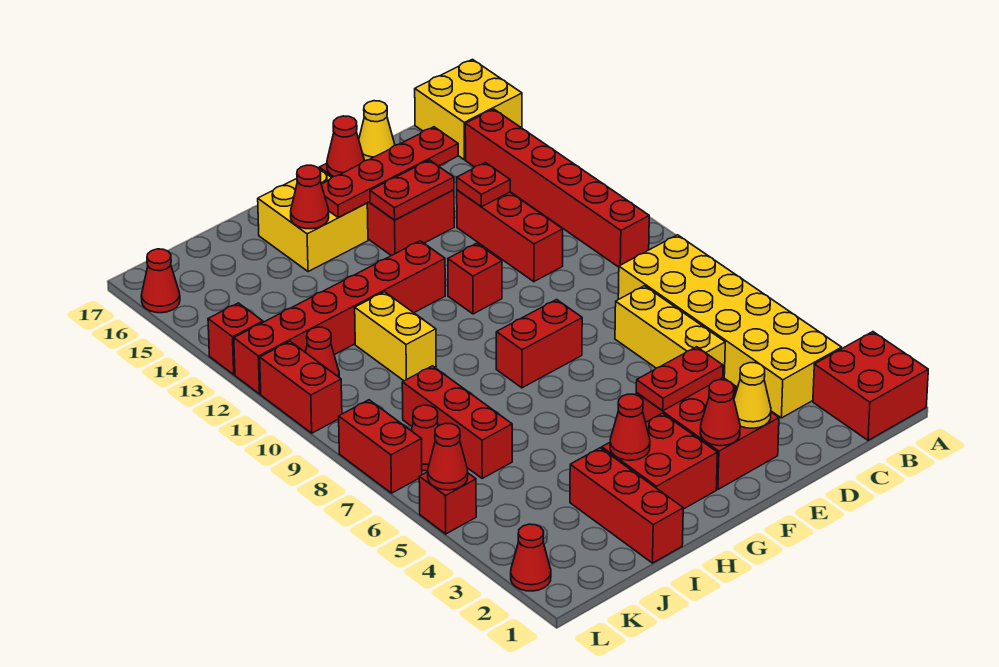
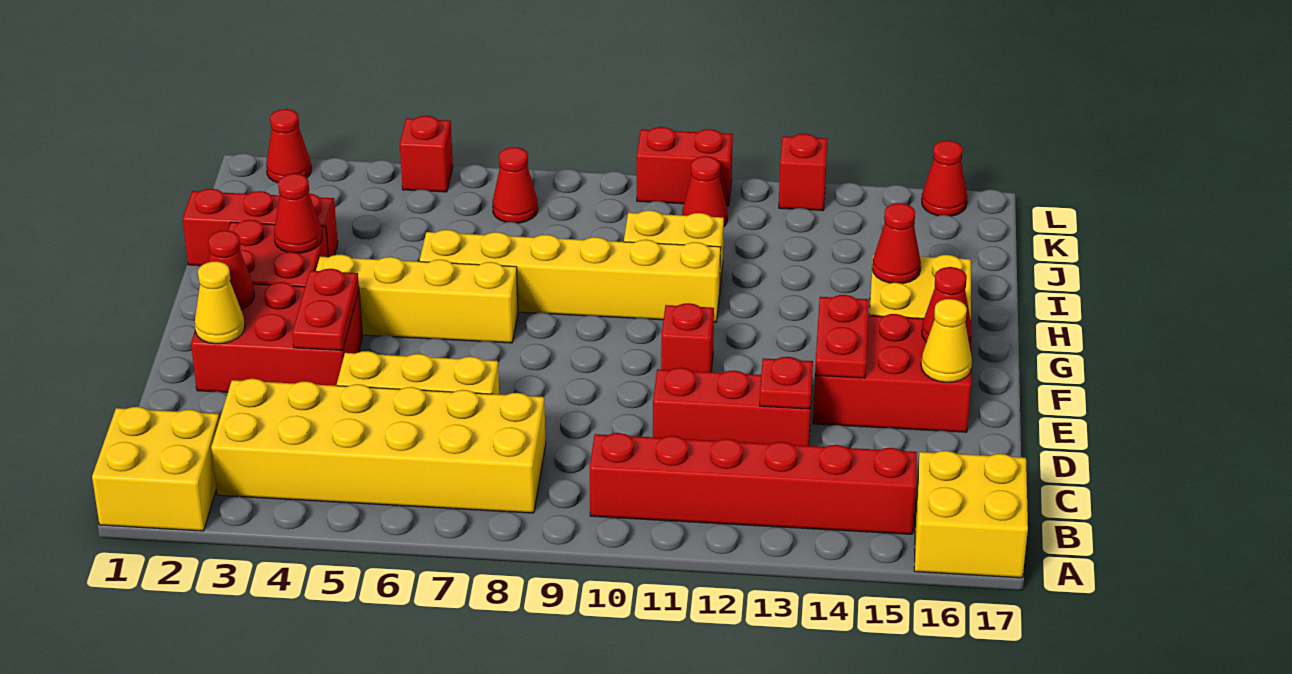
red brick A1:B2 level 1 -> yellow brick A1:B2 level 1
red plate D15:G15 level 2 -> none
red brick F8:G8 level 1 -> none
none -> yellow brick G4:G7 level 1
red brick G12:L12 level 1 -> none
none -> yellow brick H6:H11 level 1
red brick J6:J8 level 1 -> none
red cone L5 level 2 -> none
red brick L7:L8 level 1 -> none

